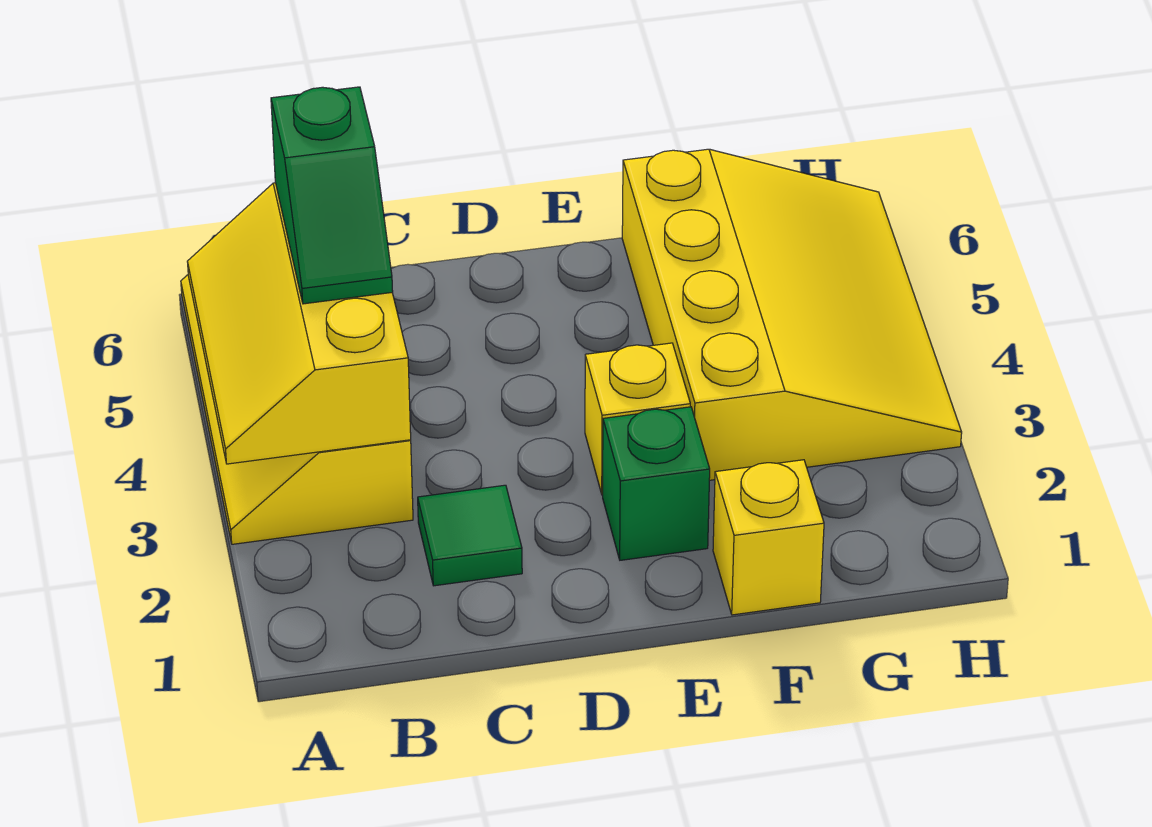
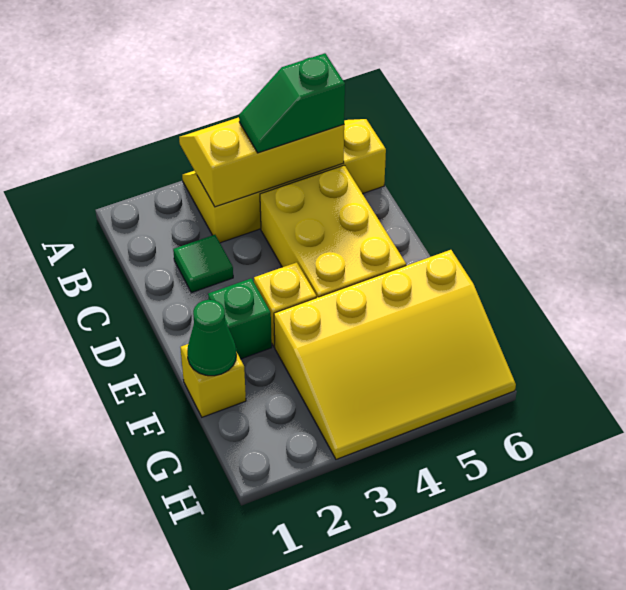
none -> yellow brick C4:E5 level 1
none -> green cone F1 level 2

